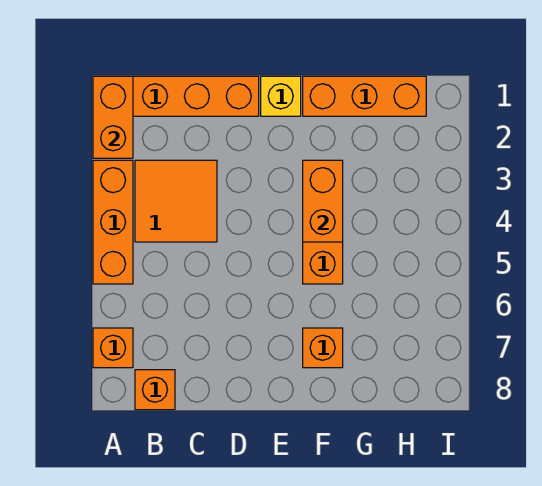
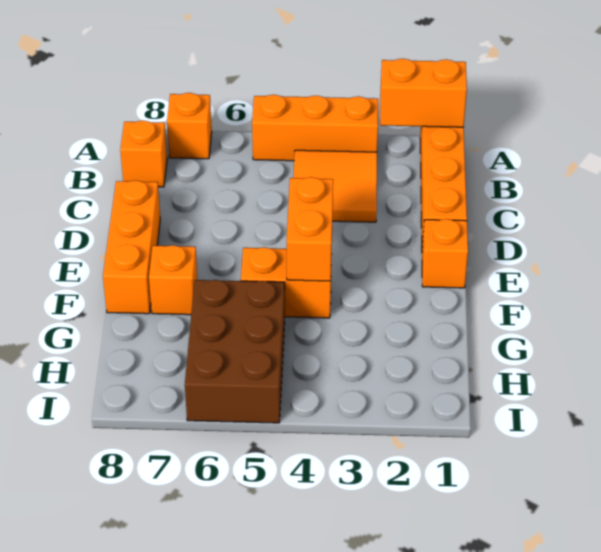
yellow brick E1 level 1 -> orange brick E1 level 1
orange brick F1:H1 level 1 -> orange brick D8:F8 level 1
orange brick F3:F4 level 2 -> orange brick E4:F4 level 2
none -> brown brick G5:I6 level 1

